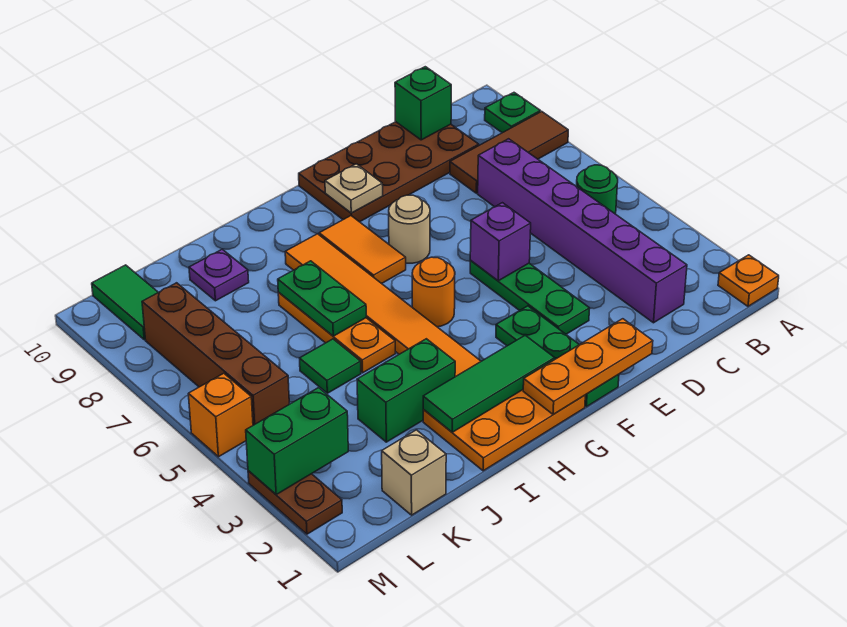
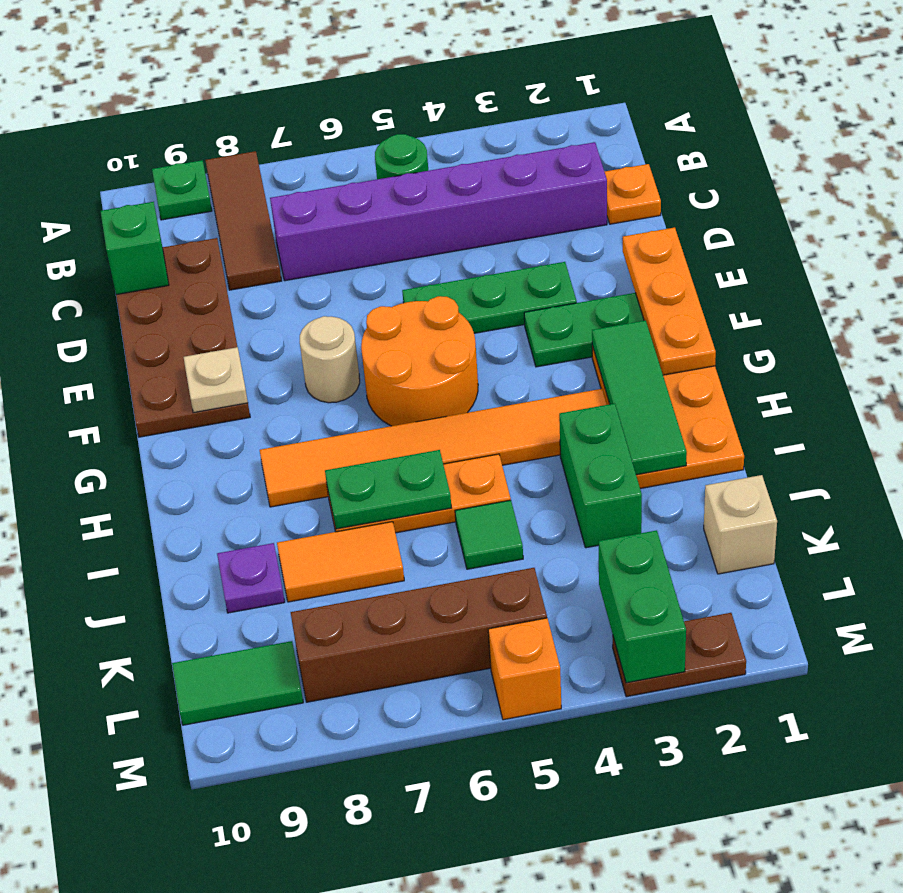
orange plate A1 level 1 -> orange plate C1 level 1
purple brick E5 level 2 -> none
orange round brick G5 level 1 -> orange round brick F5:G6 level 1
orange tile G7:G8 level 1 -> orange tile J7:J8 level 1

